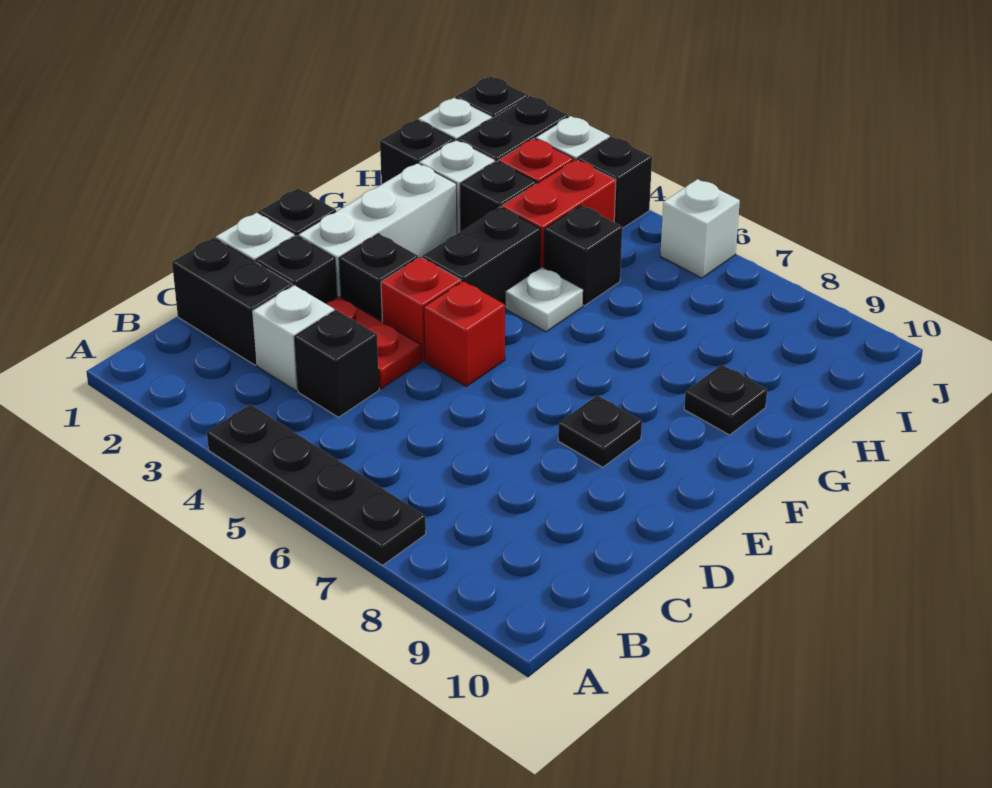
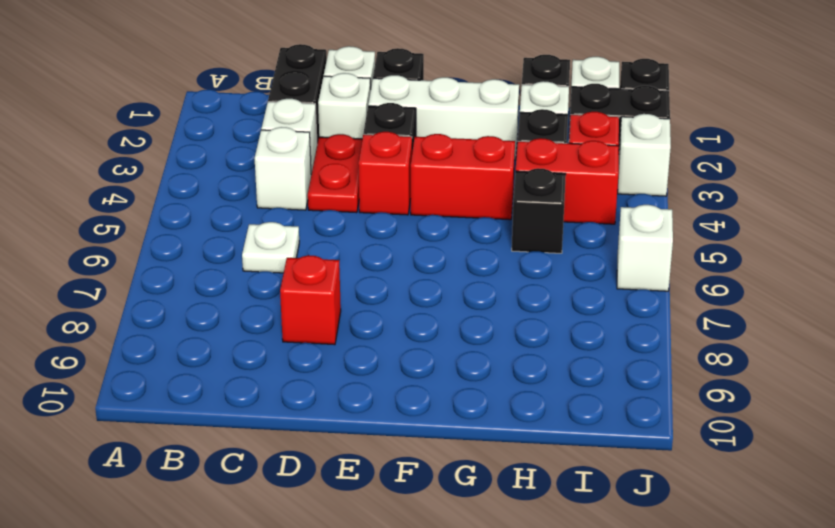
black plate A4:A7 level 1 -> none
black brick C4 level 1 -> white brick C4 level 1
black brick D2 level 1 -> white brick D2 level 1
red brick E5 level 1 -> red brick D8 level 1
black plate E8 level 1 -> none
black brick F4:G4 level 1 -> red brick F4:G4 level 1
white plate G5 level 1 -> white plate C6 level 1
black plate G9 level 1 -> none
black brick J4 level 1 -> none

